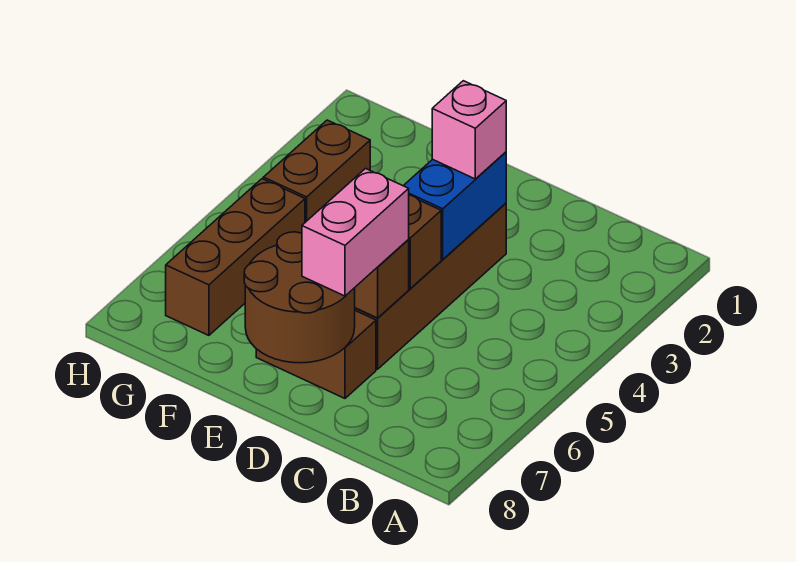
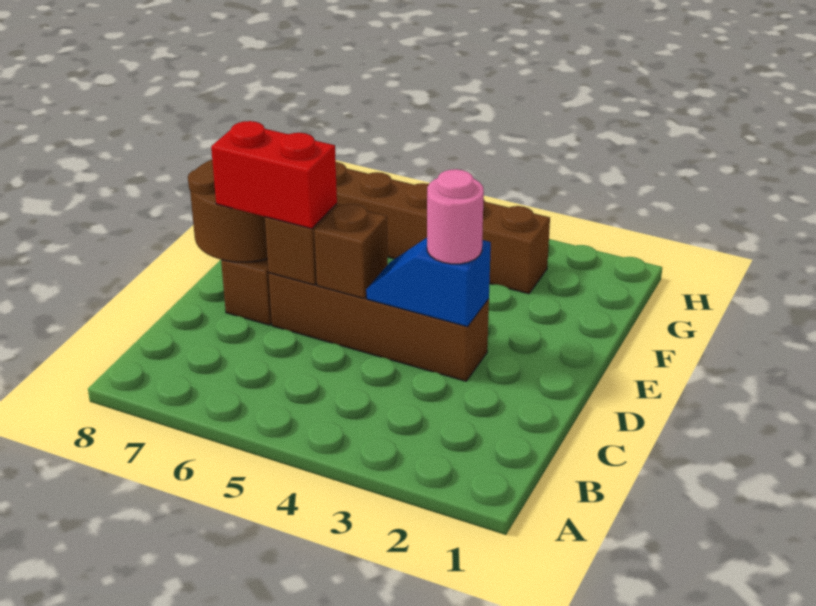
blue brick D3:D4 level 2 -> blue slope D3:D4 level 2 top 3
pink brick D3 level 3 -> pink round brick D3 level 3
pink brick D6:D7 level 3 -> red brick D6:D7 level 3

